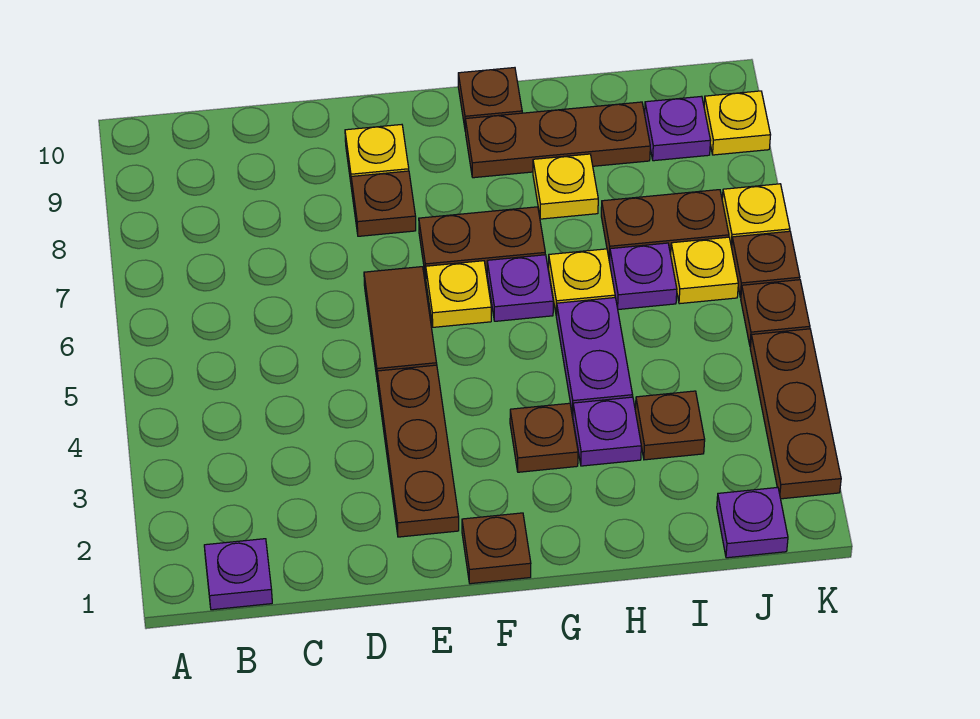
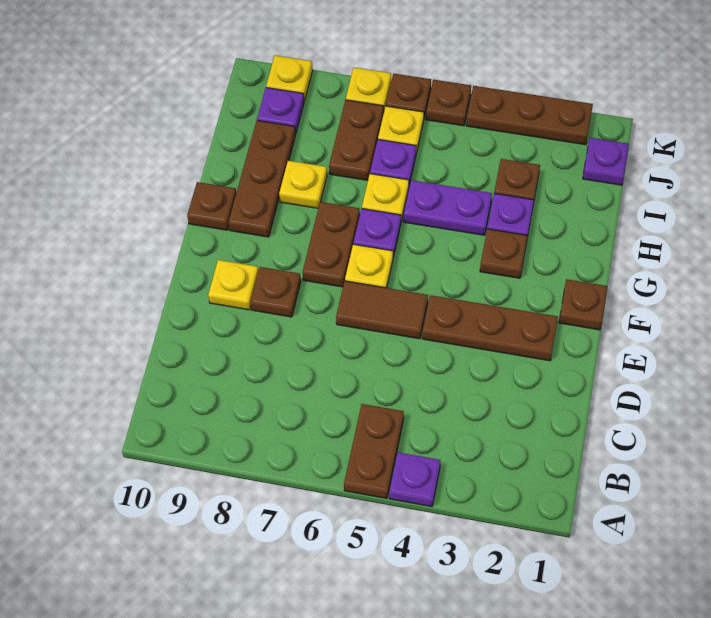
none -> brown plate A5:B5 level 1
purple plate B1 level 1 -> purple plate A4 level 1

